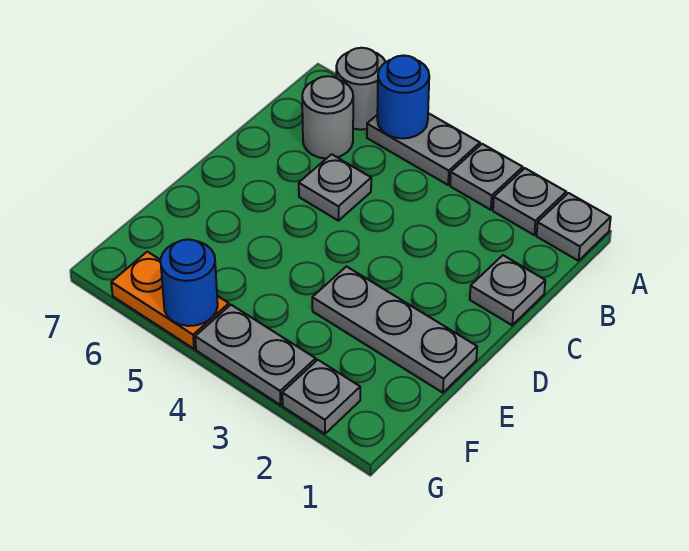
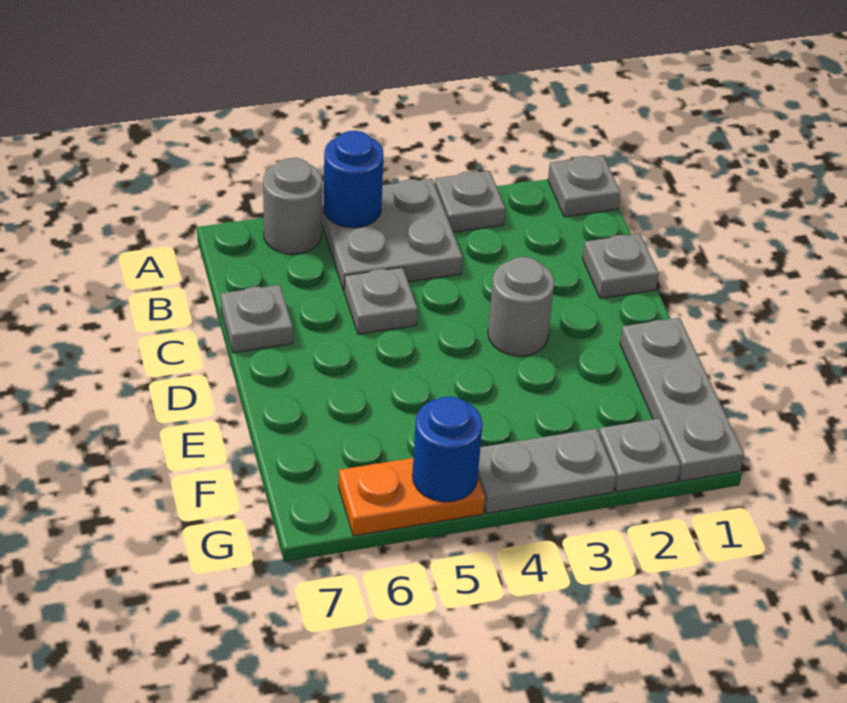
grey plate A2 level 1 -> grey plate C7 level 1
grey plate A4:A5 level 1 -> grey plate A4:B5 level 1
grey round brick B6 level 1 -> grey round brick D3 level 1
grey plate E1:E3 level 1 -> grey plate E1:G1 level 1

